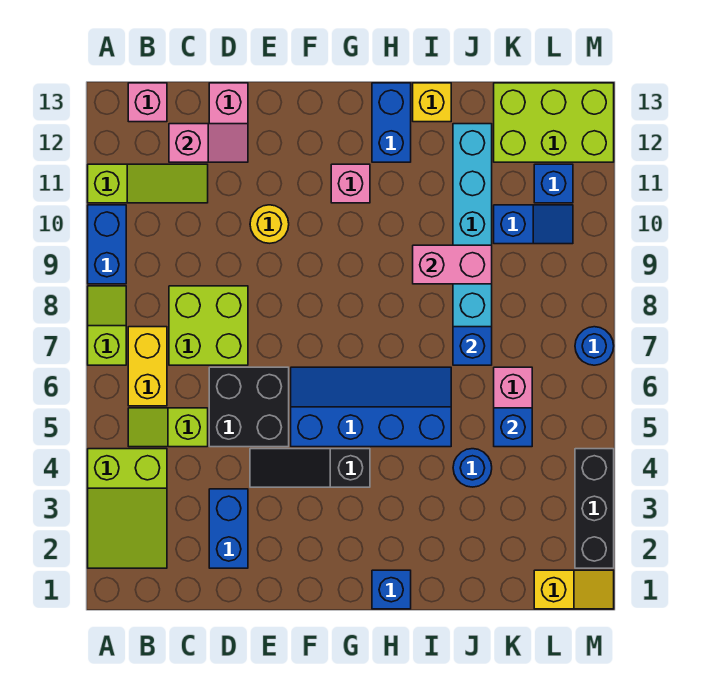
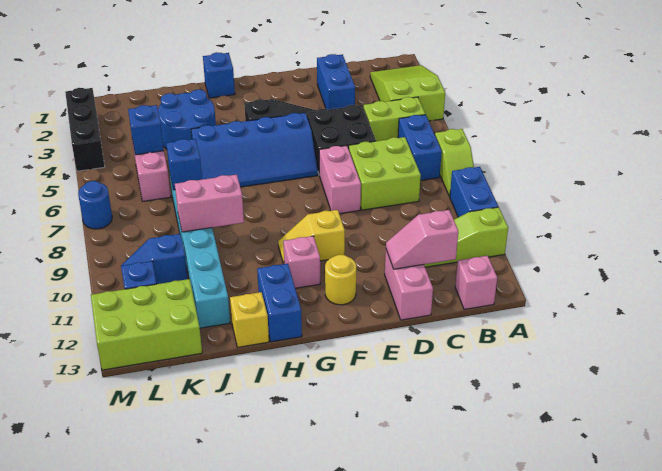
lime slope B5:C5 level 1 top C -> lime brick B5:C5 level 1
yellow brick B6:B7 level 1 -> blue brick B6:B7 level 1
none -> pink brick E7:E8 level 1
yellow round brick E10 level 1 -> yellow round brick F12 level 1
blue round brick J4 level 1 -> blue round brick I3:J4 level 1
yellow slope L1:M1 level 1 top L -> yellow slope F10:G10 level 1 top F

